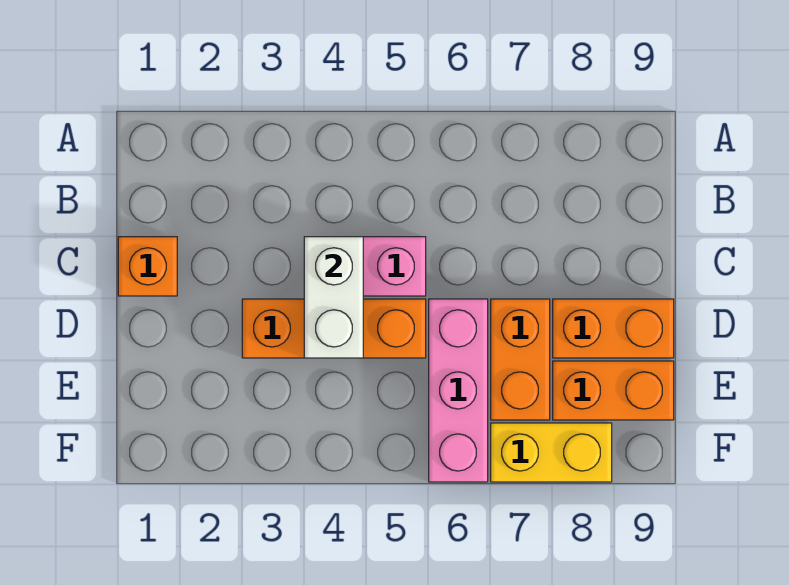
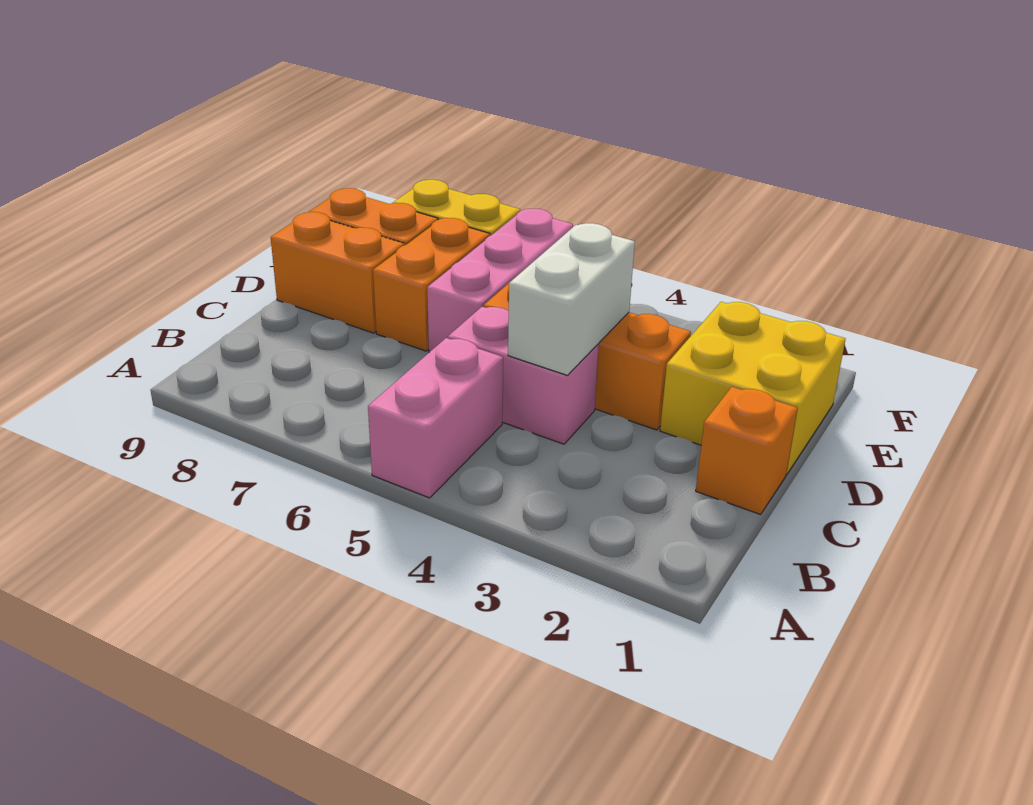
none -> pink brick A5:B5 level 1
none -> yellow brick D1:E2 level 1

